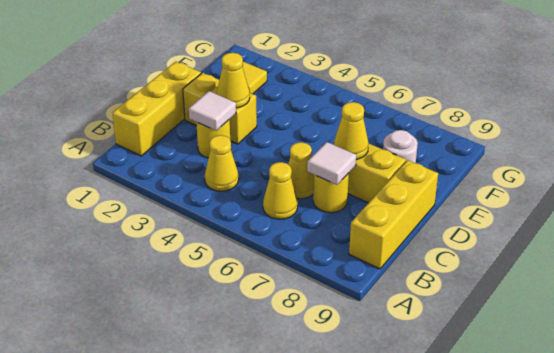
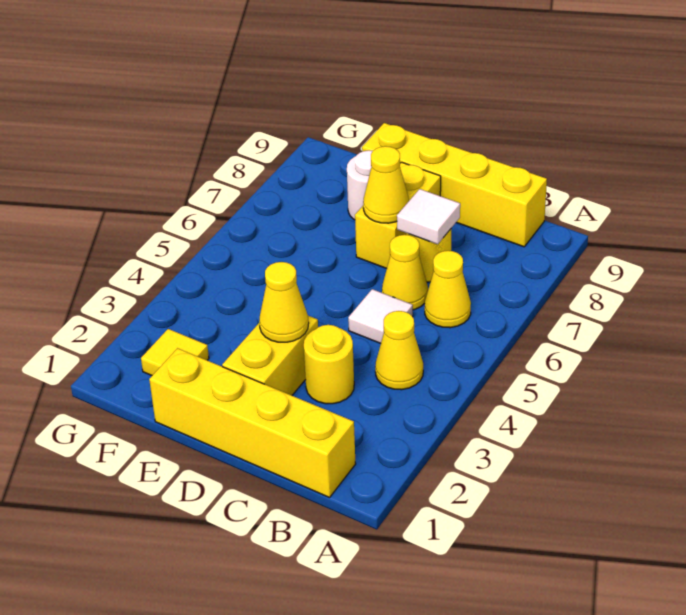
yellow brick B1:D1 level 1 -> yellow brick B1:E1 level 1
yellow brick B9:D9 level 1 -> yellow brick B9:E9 level 1
white tile C3 level 2 -> white tile C5 level 1

